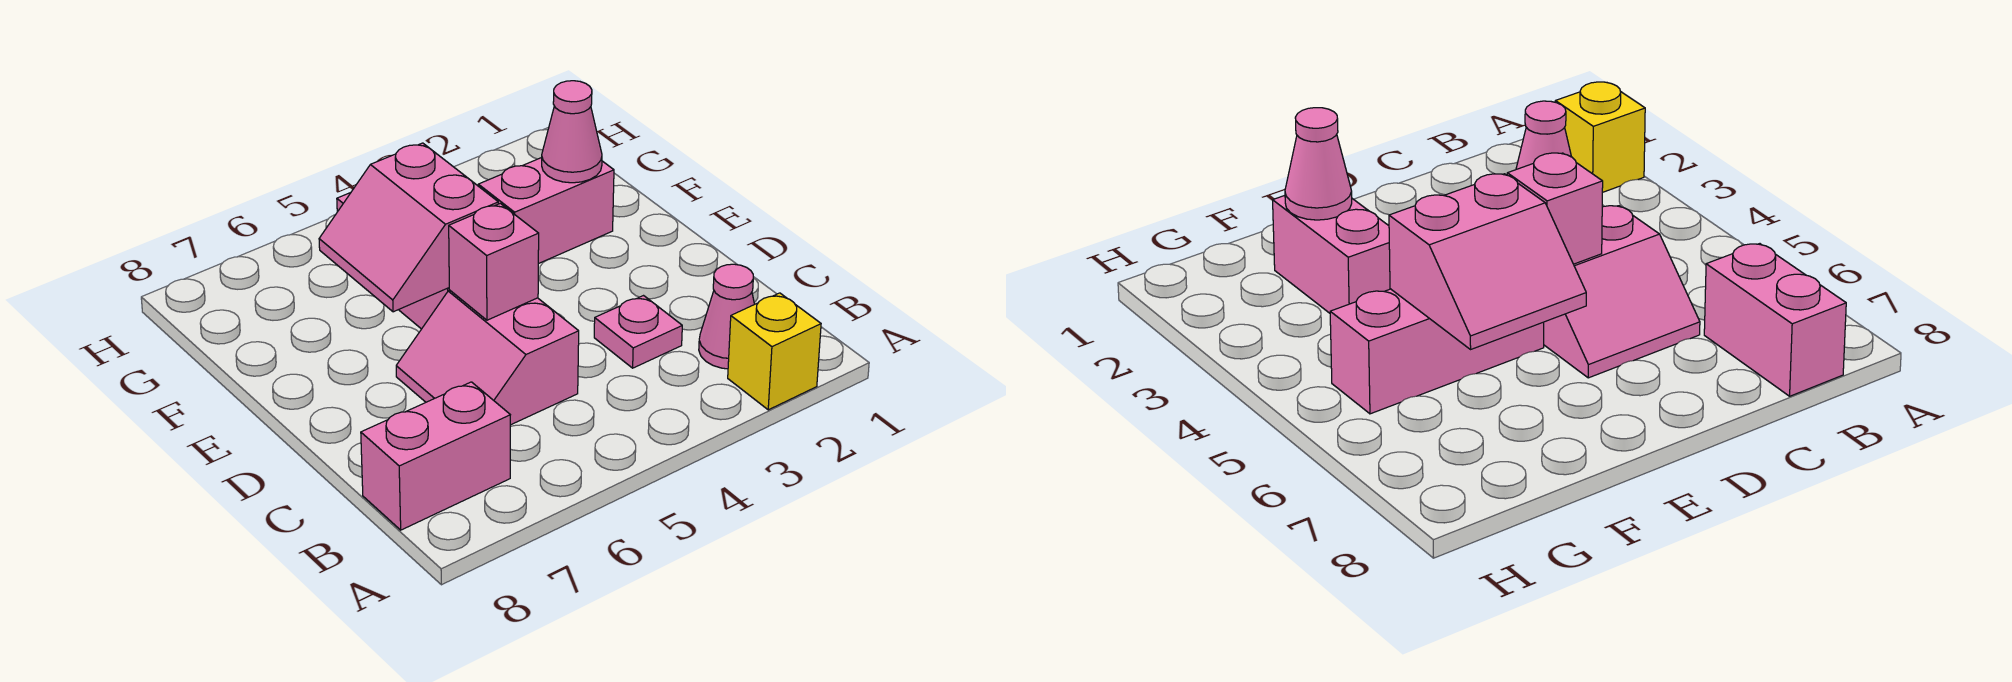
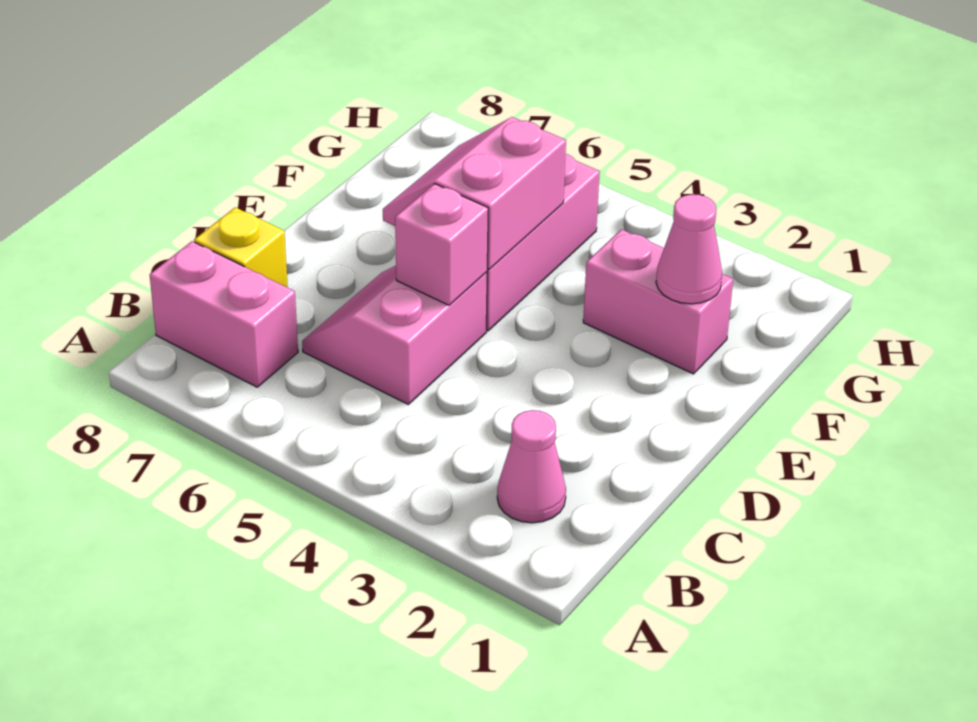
yellow brick A2 level 1 -> yellow brick C8 level 1
pink plate C3 level 1 -> none

